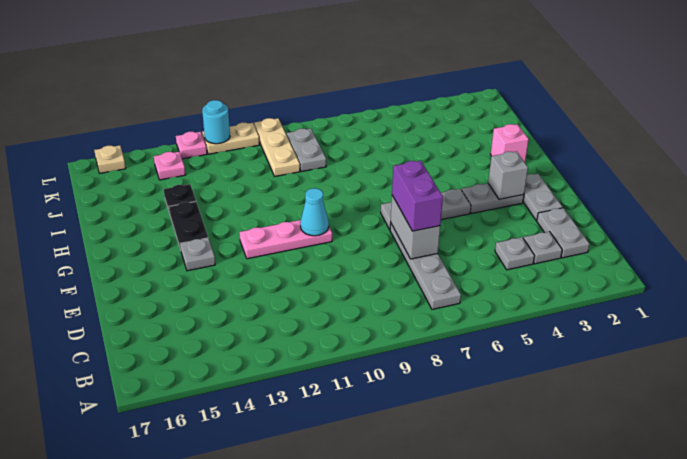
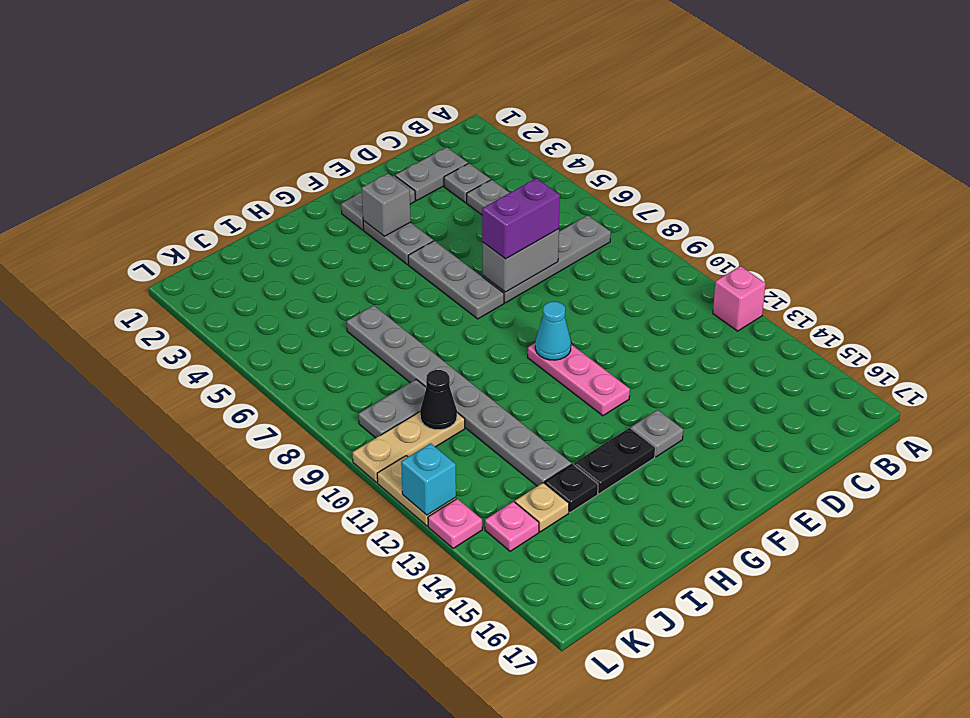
pink brick H2 level 1 -> pink brick A12 level 1
none -> grey plate I6:I13 level 1
none -> black cone J10 level 2
cyan round brick L12 level 2 -> cyan brick L12 level 2
tan plate L16 level 1 -> tan plate J14 level 1

